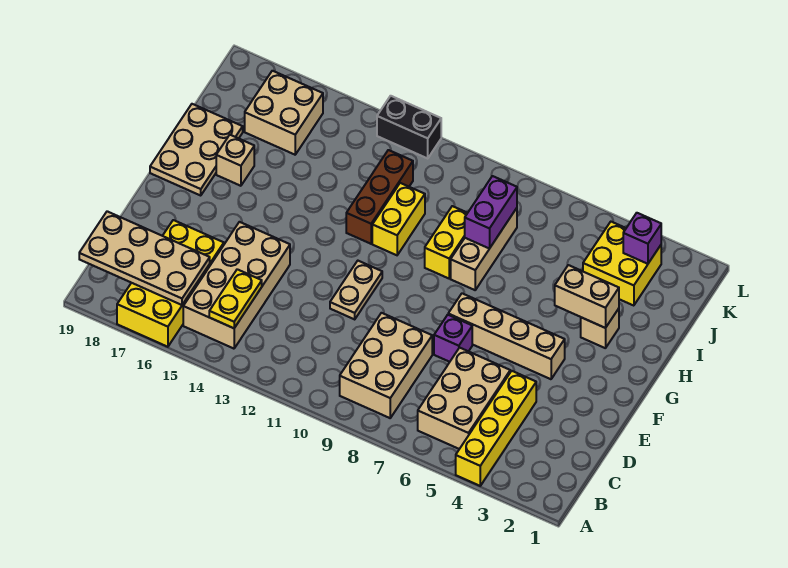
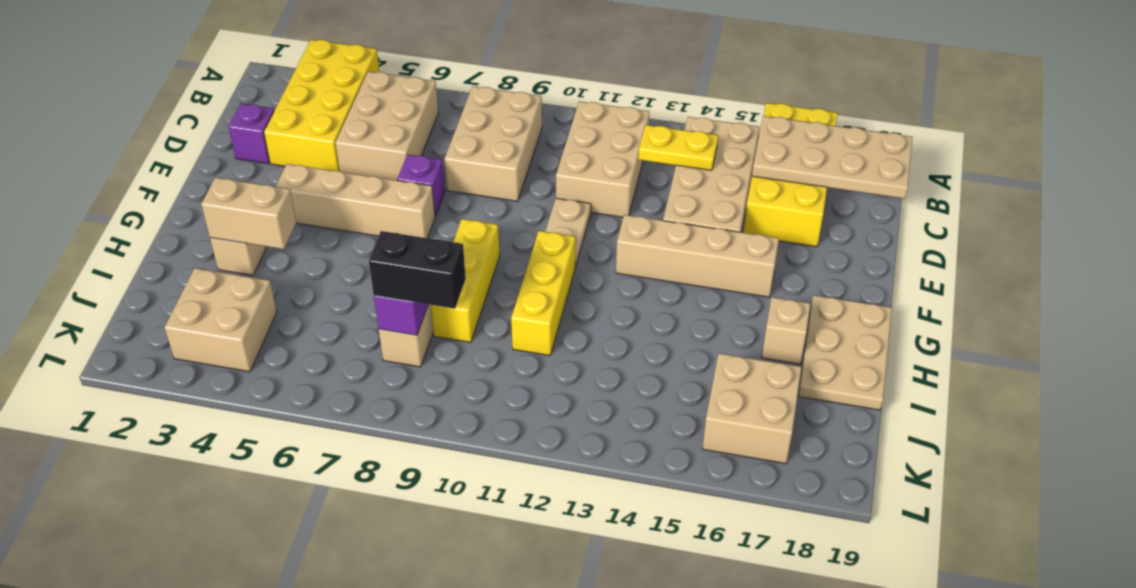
yellow brick A4:D4 level 1 -> yellow brick A3:D4 level 1
none -> tan brick B11:D12 level 1
yellow plate B14:C14 level 2 -> yellow plate C13:C14 level 2
none -> tan brick F13:F16 level 1
yellow brick H9:I9 level 1 -> yellow brick G9:I9 level 1
yellow brick H11:I11 level 1 -> yellow brick G11:I11 level 1
brown brick H12:J12 level 1 -> none
yellow brick J3:K4 level 1 -> tan brick J3:K4 level 1
purple brick K3 level 2 -> purple brick D2 level 1
black brick L12:L13 level 1 -> black brick J8:J9 level 3

